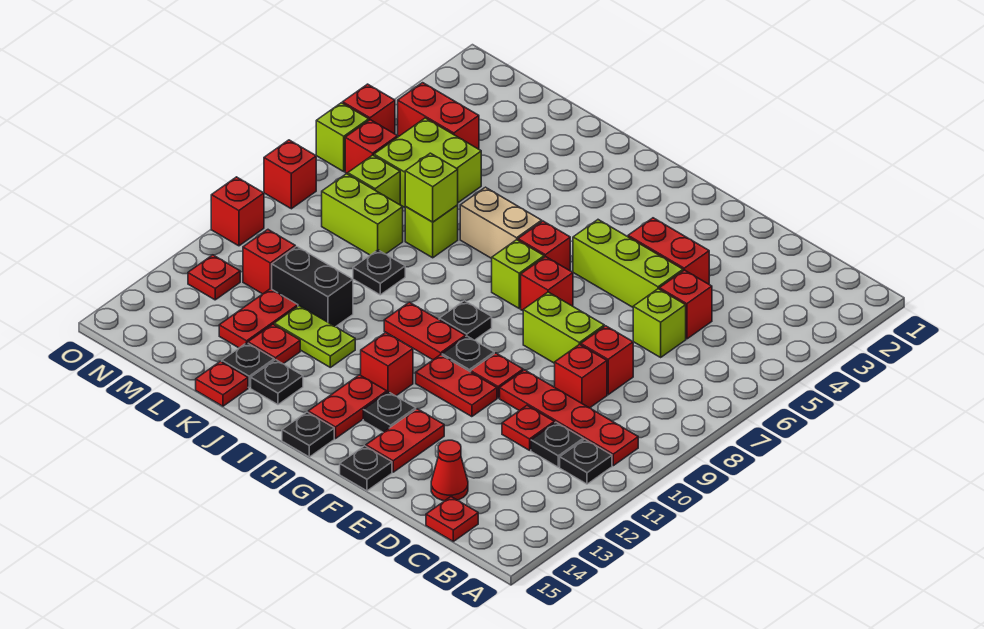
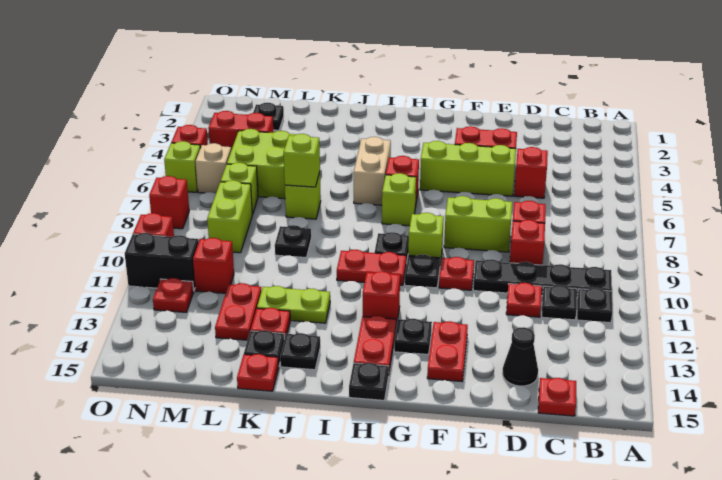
red plate B10:E10 level 1 -> black plate B10:E10 level 1
lime brick D6 level 1 -> lime brick G9 level 1
red cone D14 level 1 -> black cone D14 level 1
red plate F11:G11 level 1 -> none
black plate F15 level 1 -> black plate M2 level 1
red brick G7 level 1 -> none
tan brick I6:J6 level 1 -> tan brick I5:I6 level 1
black brick K11:L11 level 1 -> black brick N11:O11 level 1
lime brick L8:M8 level 1 -> lime brick M8:M9 level 1
red brick N6 level 1 -> tan brick N6 level 1

